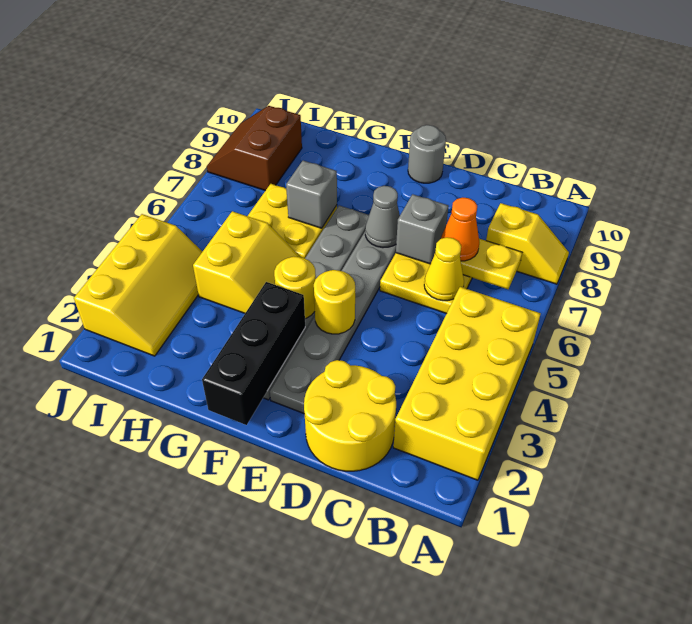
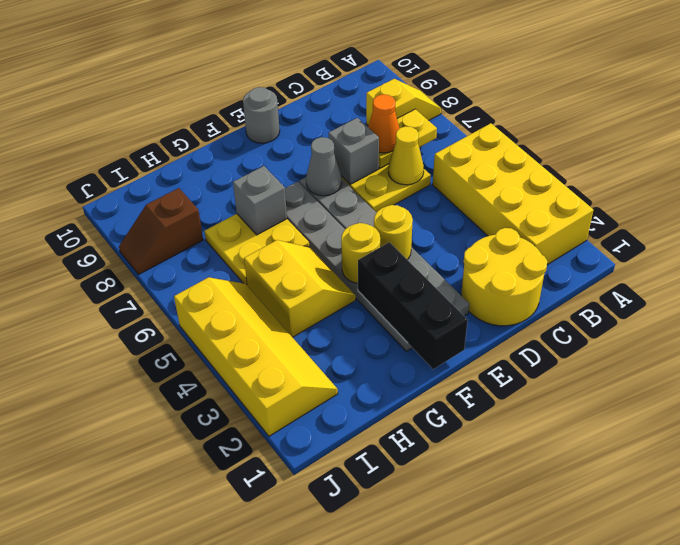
yellow slope I2:J4 level 1 top J -> yellow slope I2:J5 level 1 top J
brown slope I8:J9 level 1 top I -> brown slope I8:J8 level 1 top I

